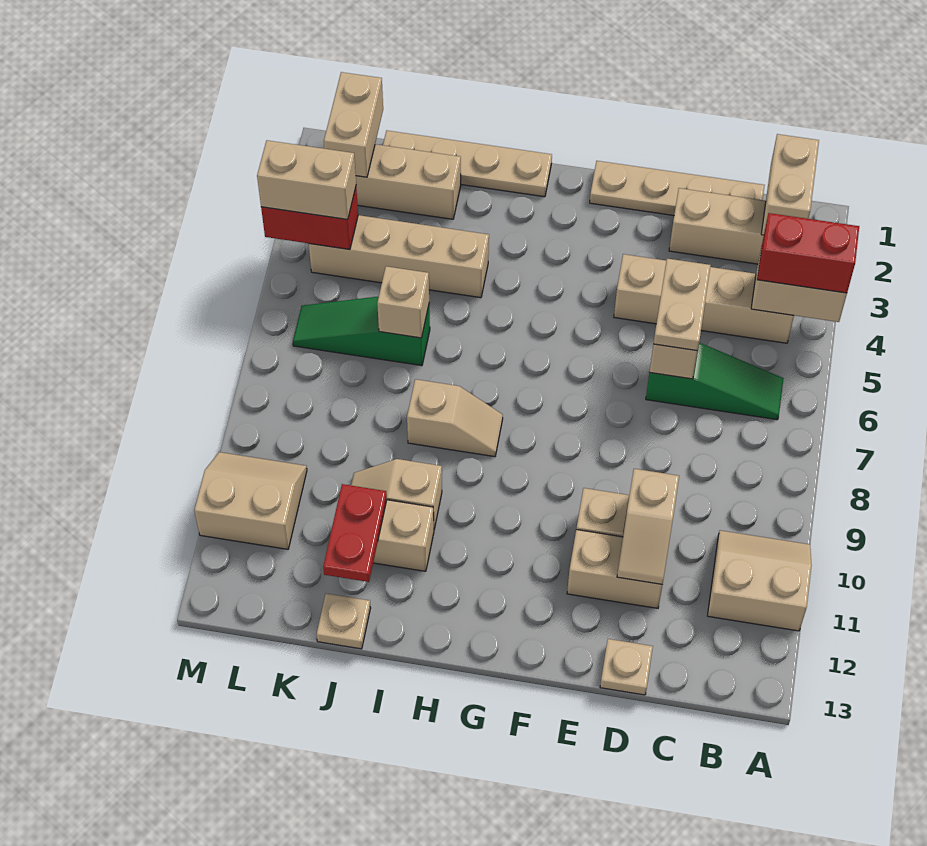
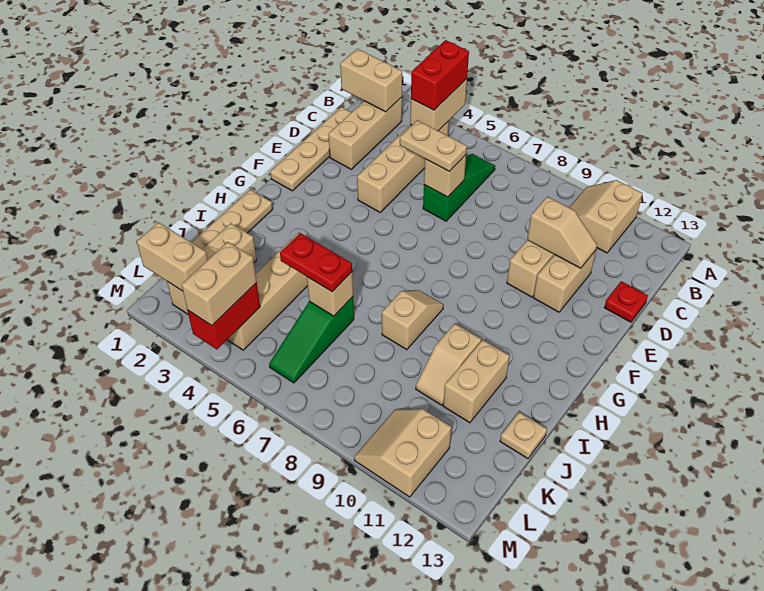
tan plate D13 level 1 -> red plate D13 level 1
red plate J11:J12 level 2 -> red plate J5:J6 level 3

